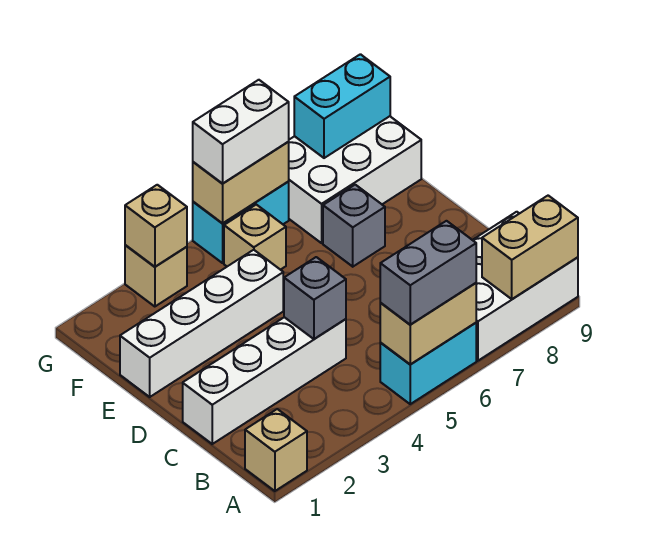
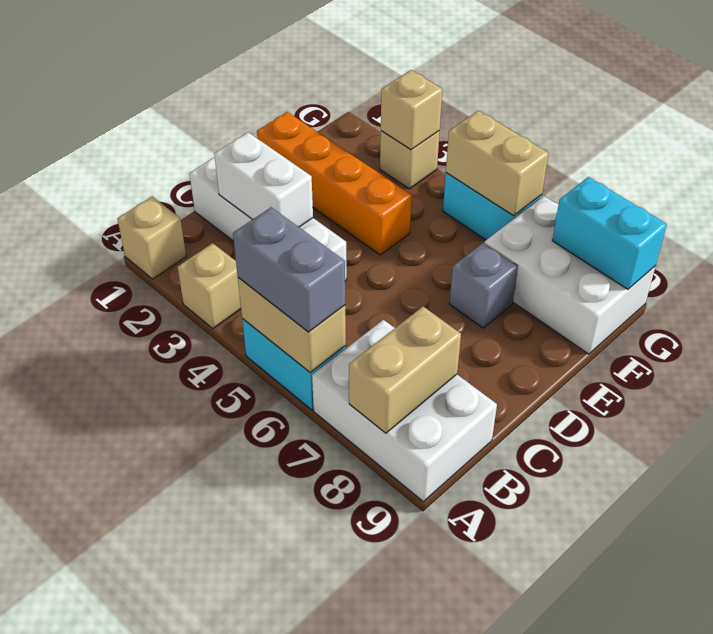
tan brick A8:A9 level 2 -> tan brick A8:B8 level 2
grey brick C4 level 2 -> none
white brick E1:E4 level 1 -> orange brick E1:E4 level 1
tan brick F5 level 1 -> tan brick A3 level 1
white brick G5:G6 level 3 -> white brick C2:C3 level 2

